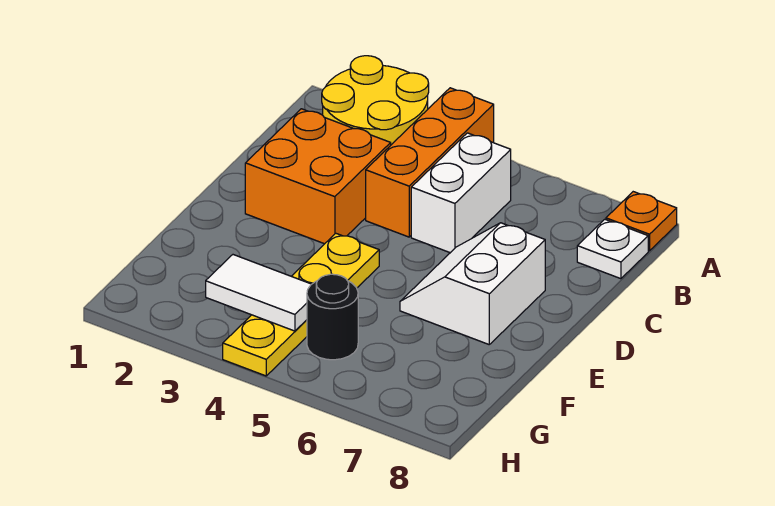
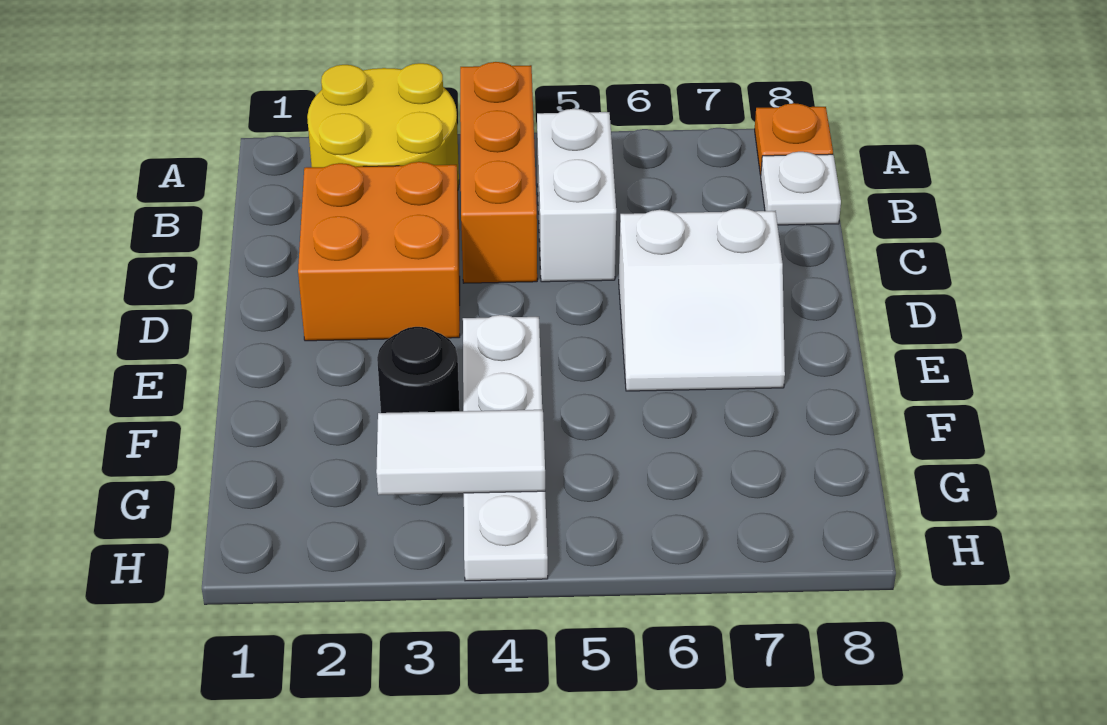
white slope D6:E7 level 1 top 7 -> white slope D6:E7 level 1 top D
yellow plate E4:H4 level 1 -> white plate E4:H4 level 1
black round brick G5 level 1 -> black round brick F3 level 1

